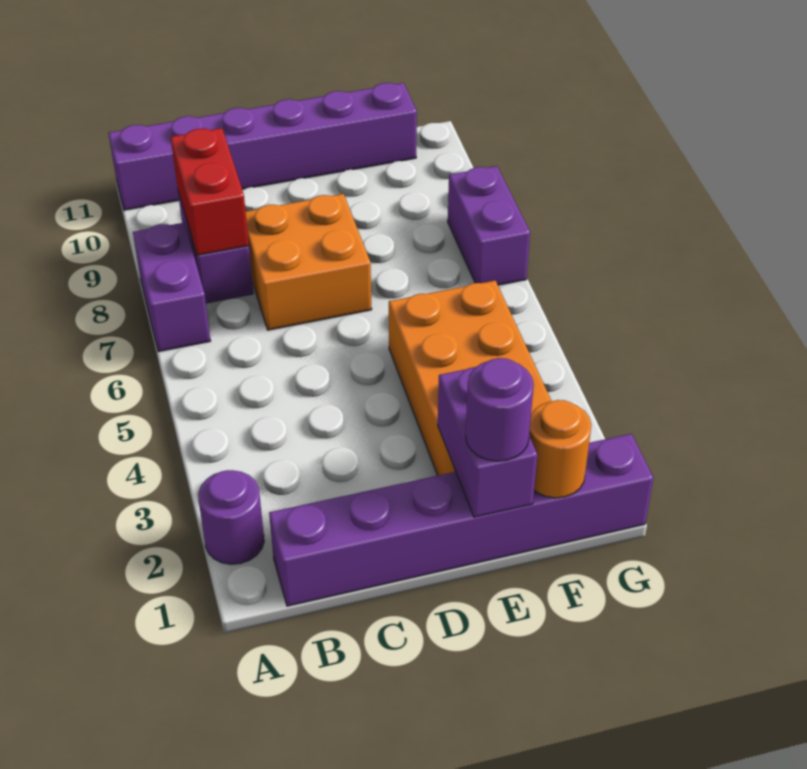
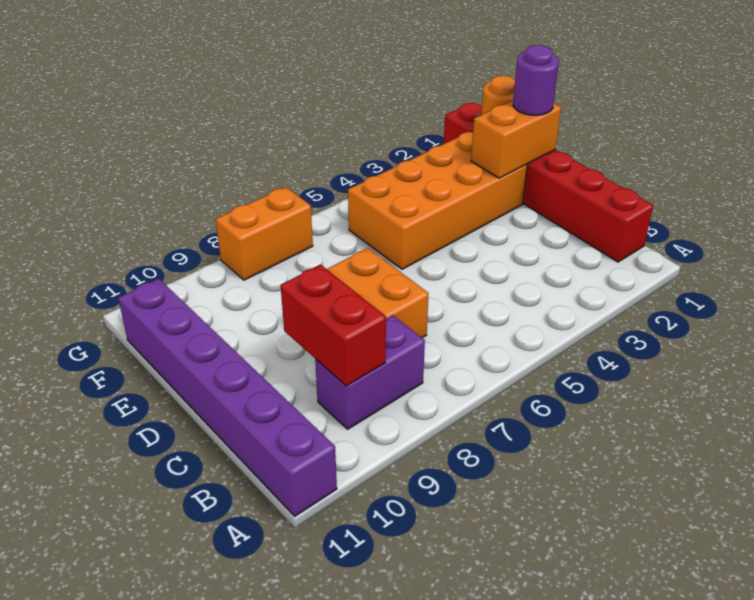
purple round brick A2 level 1 -> none
purple brick A7:A8 level 1 -> none
purple brick B1:G1 level 1 -> red brick B1:G1 level 1
red brick B8:B9 level 2 -> red brick B9:C9 level 2
purple brick E1:E2 level 2 -> orange brick E1:E2 level 2
purple brick G7:G8 level 1 -> orange brick G7:G8 level 1

